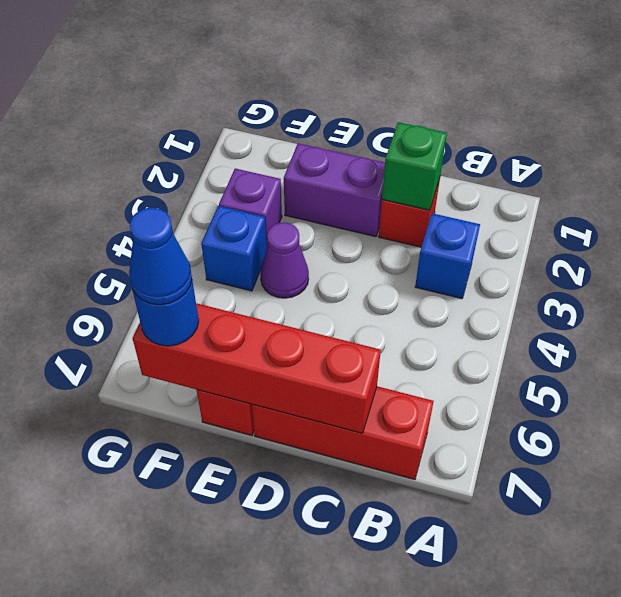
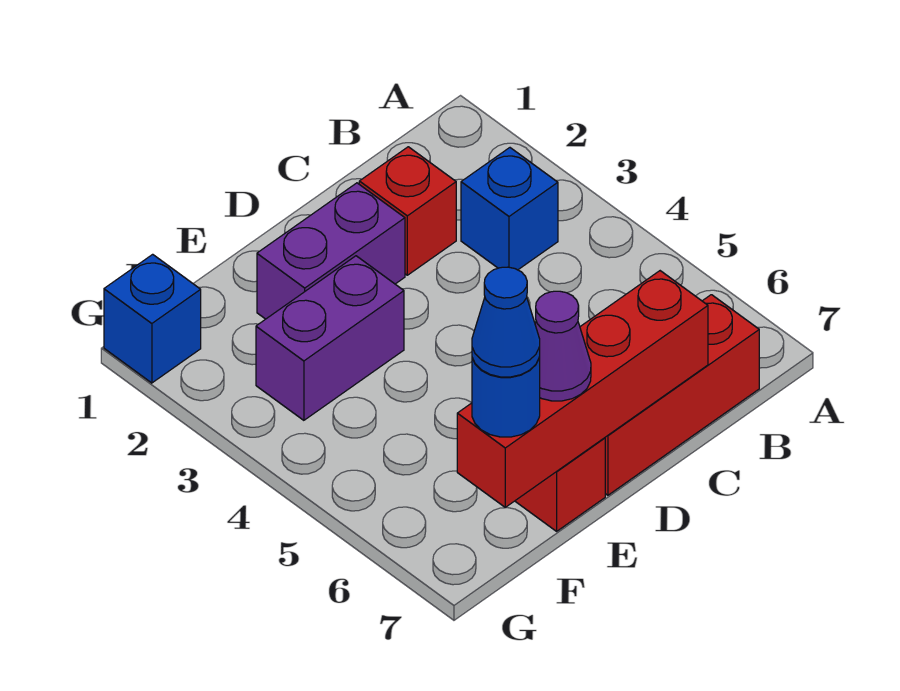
green brick C2 level 2 -> none
purple cone E4 level 1 -> purple cone E7 level 3
purple brick F3 level 1 -> purple brick E3:F3 level 1
blue brick F4 level 1 -> blue brick G1 level 1

